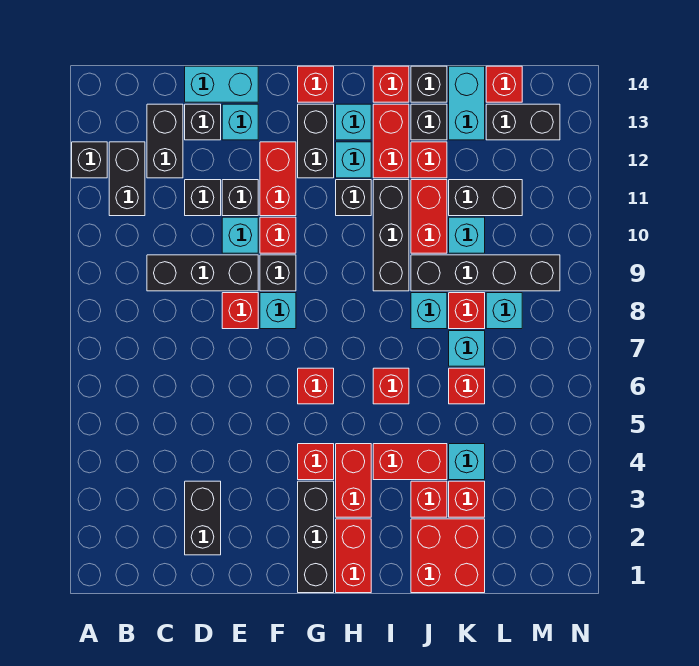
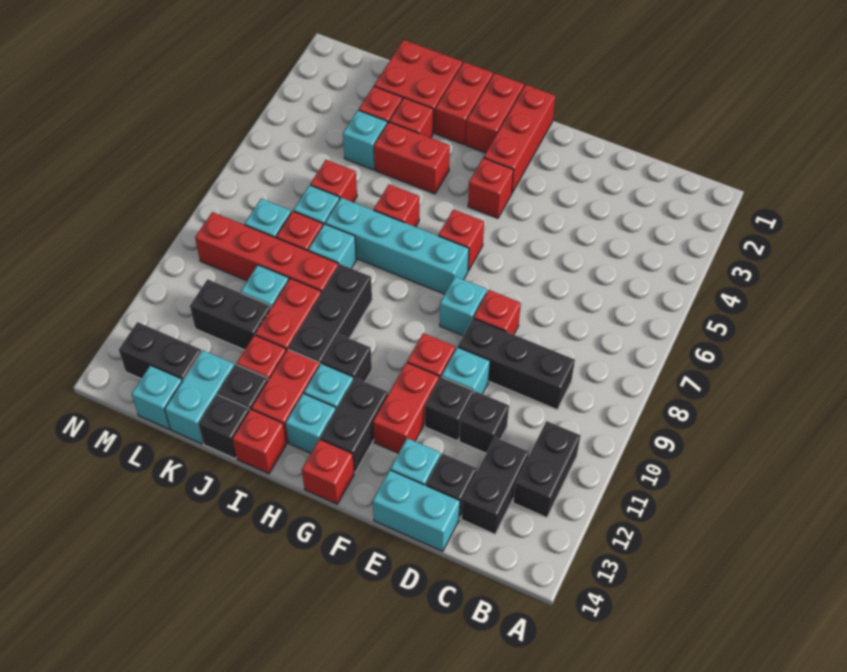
black brick A12 level 1 -> none
black brick D2:D3 level 1 -> none
black brick F9 level 1 -> none
black brick G1:G3 level 1 -> red brick G1:G3 level 1
none -> cyan brick G7:J7 level 1
red brick H3:H4 level 1 -> red brick I1:I2 level 1
black brick J9:M9 level 1 -> red brick J9:M9 level 1
red brick L14 level 1 -> cyan brick L14 level 1

